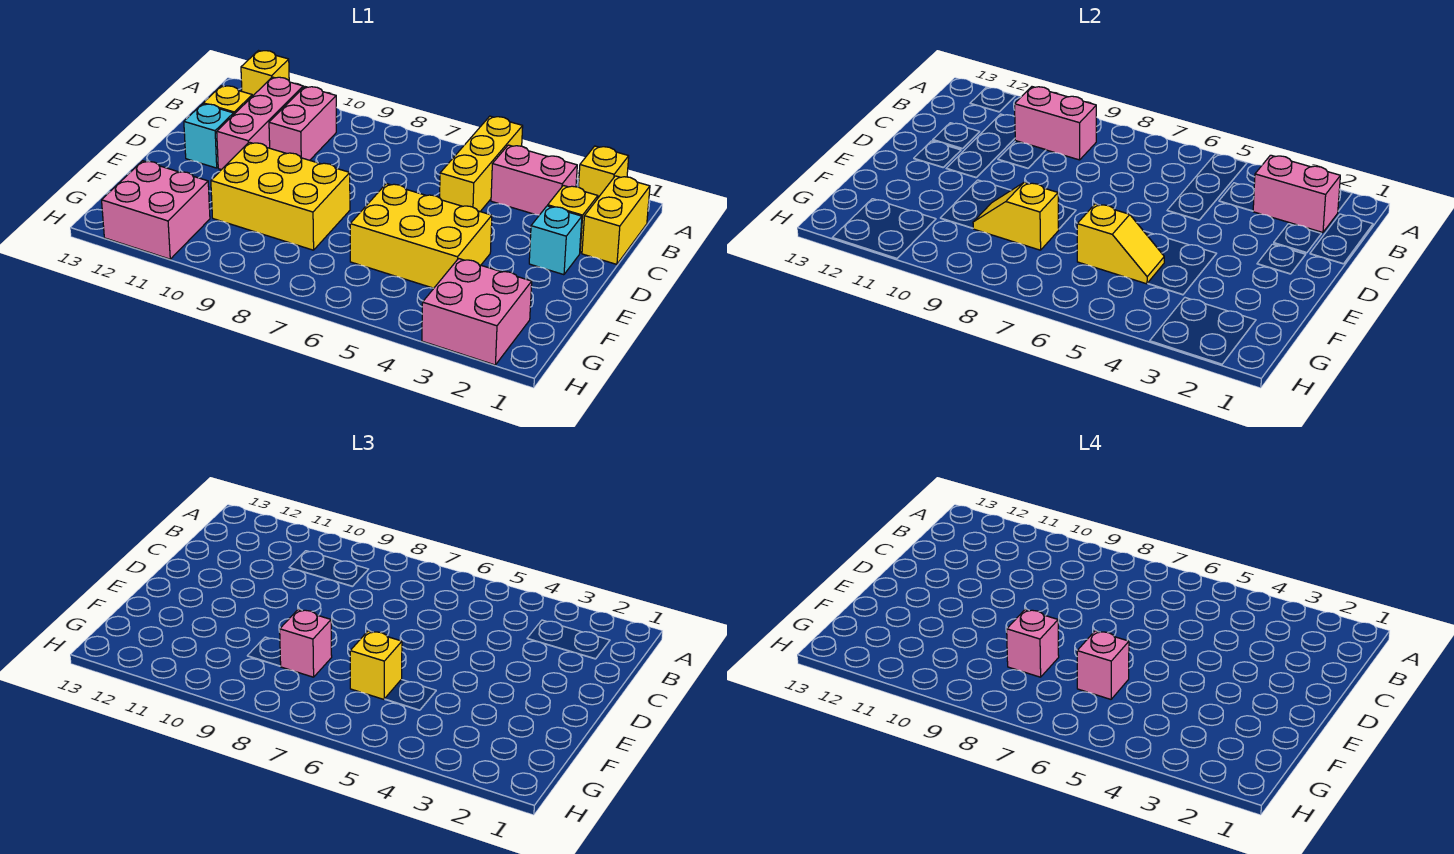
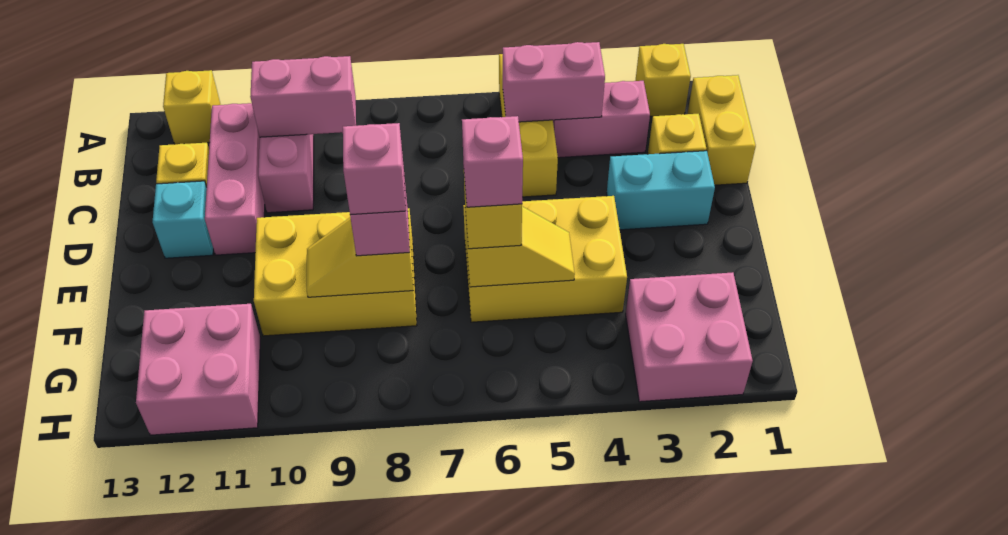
pink brick B2:B3 level 2 -> pink brick B4:B5 level 2
cyan brick D2 level 1 -> cyan brick D2:D3 level 1

